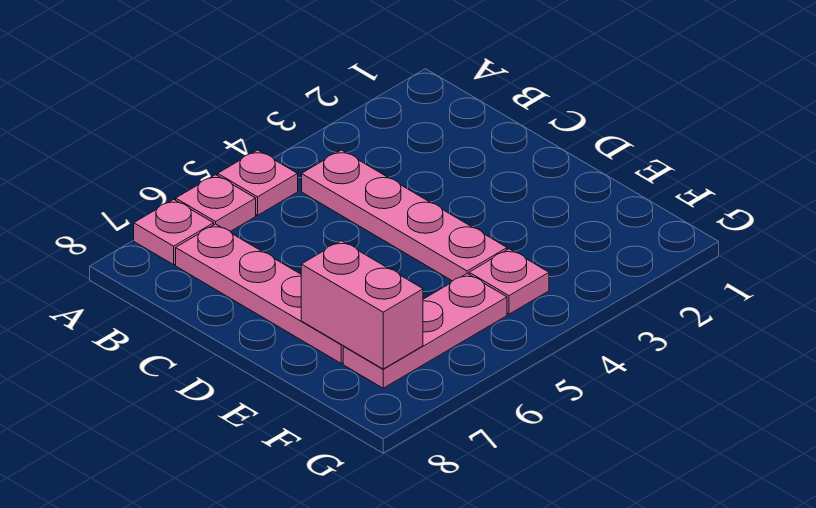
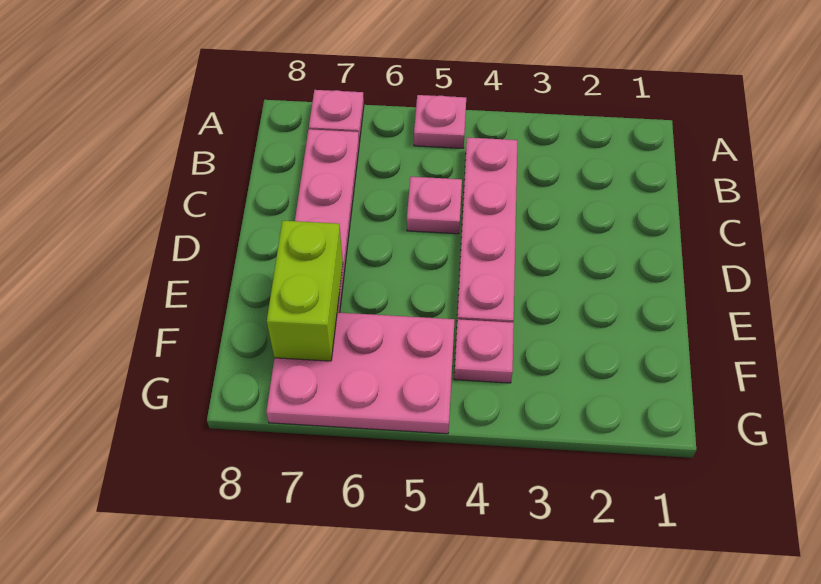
pink plate A6 level 1 -> pink plate C5 level 1
pink brick E7:F7 level 2 -> lime brick E7:F7 level 2
pink plate F5:F7 level 1 -> pink plate F5:G7 level 1

